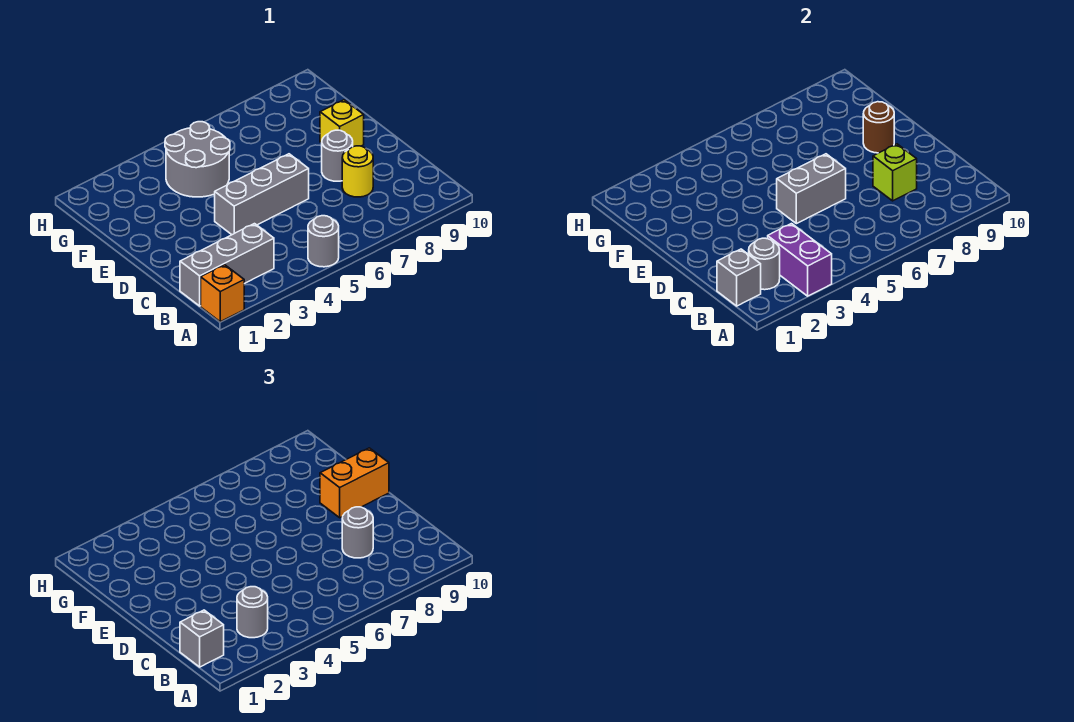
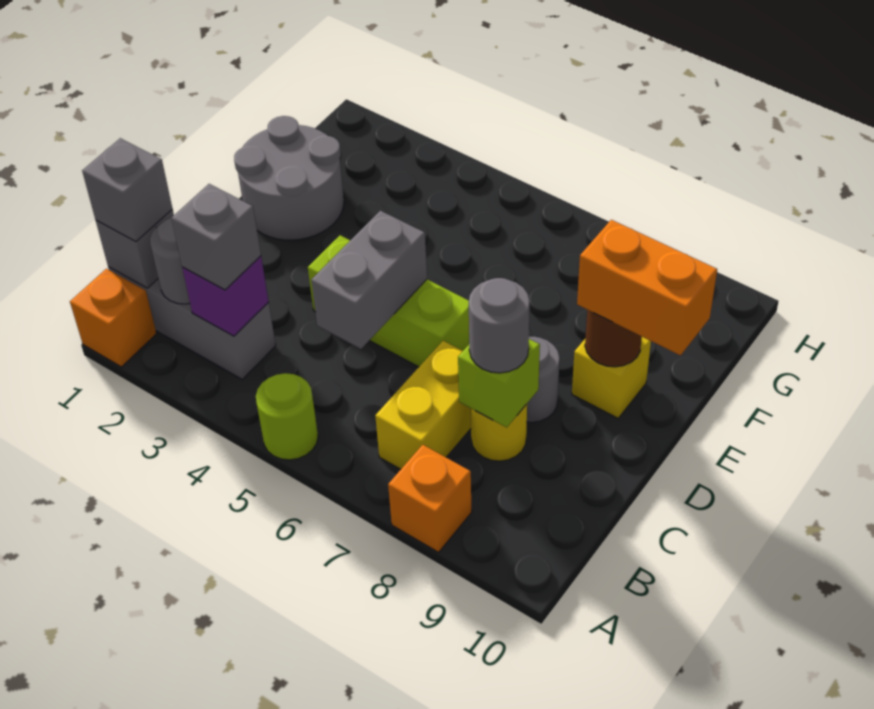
purple brick A3:B3 level 2 -> purple brick B3 level 2
grey round brick A5 level 1 -> lime round brick A5 level 1
none -> orange brick A8 level 1
grey round brick B3 level 3 -> grey brick B3 level 3
none -> yellow brick B7:C7 level 1
grey brick D4:D6 level 1 -> lime brick D4:D6 level 1
grey brick D5:D6 level 2 -> grey brick C5:D5 level 2
grey round brick F4:G5 level 1 -> grey round brick E1:F2 level 1

